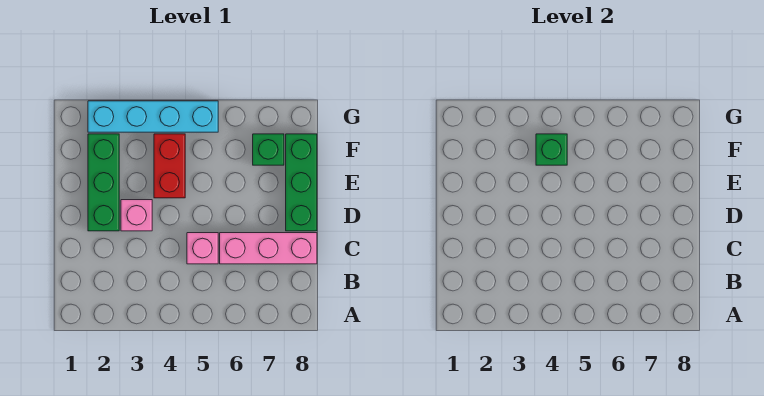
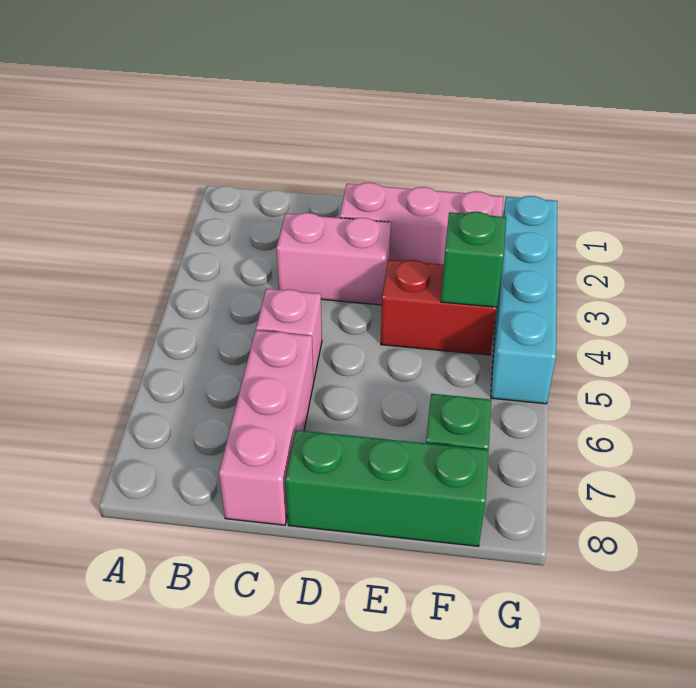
green brick D2:F2 level 1 -> pink brick D2:F2 level 1
pink brick D3 level 1 -> pink brick C3:D3 level 1

